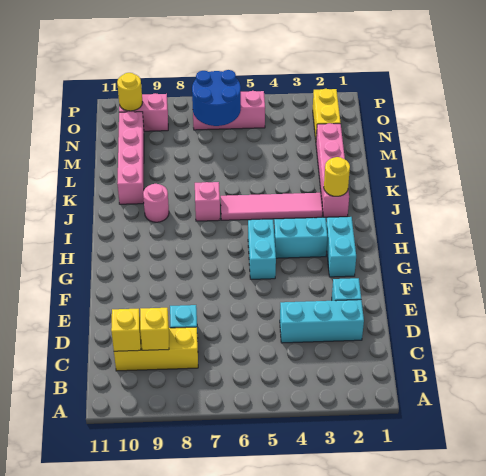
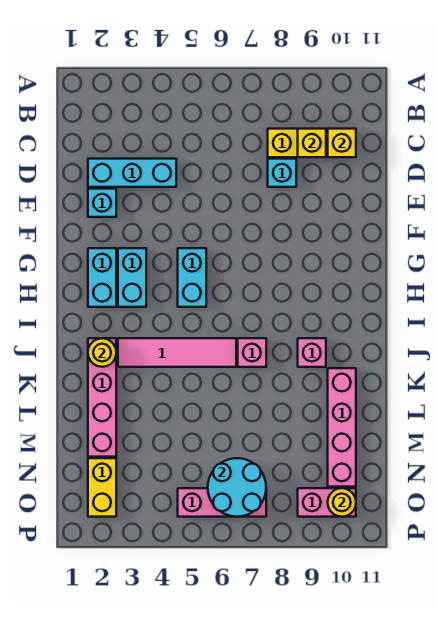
cyan brick H3:H4 level 1 -> cyan brick G3:H3 level 1
pink round brick J9 level 1 -> pink brick J9 level 1
blue round brick N6:O7 level 2 -> cyan round brick N6:O7 level 2

